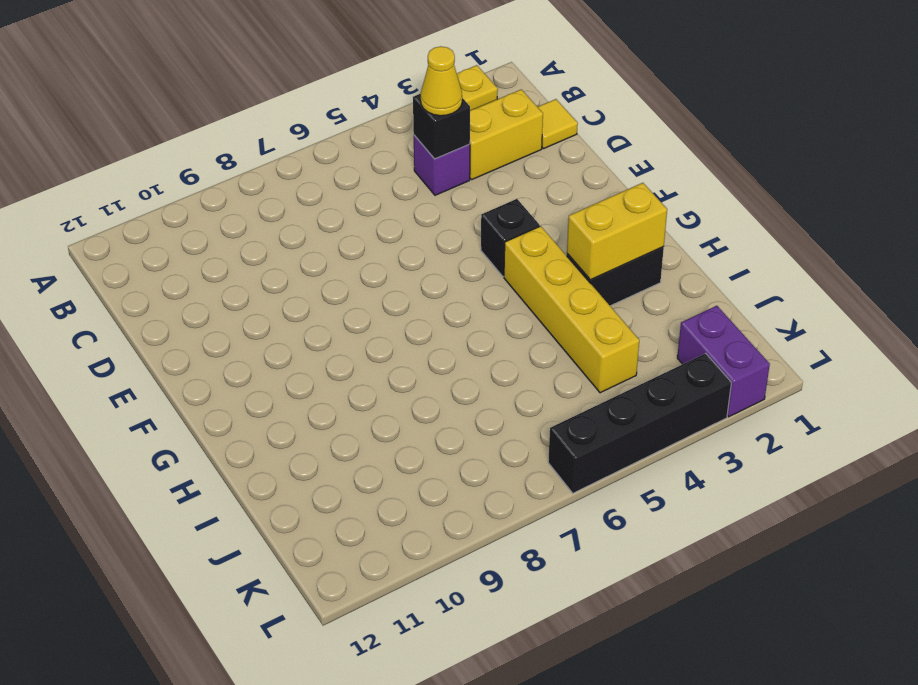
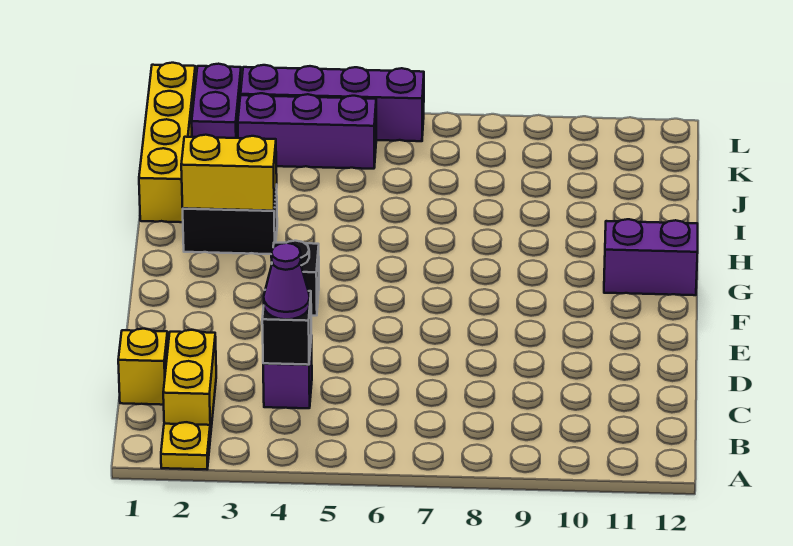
yellow tile C1 level 1 -> yellow brick C1 level 1
yellow brick C2:C3 level 1 -> yellow brick B2:C2 level 1
yellow cone C4 level 3 -> purple cone C4 level 3
yellow brick G4:J4 level 1 -> yellow brick I1:L1 level 1
none -> purple brick G11:G12 level 1
none -> purple brick K3:K5 level 1
black brick L3:L6 level 1 -> purple brick L3:L6 level 1

